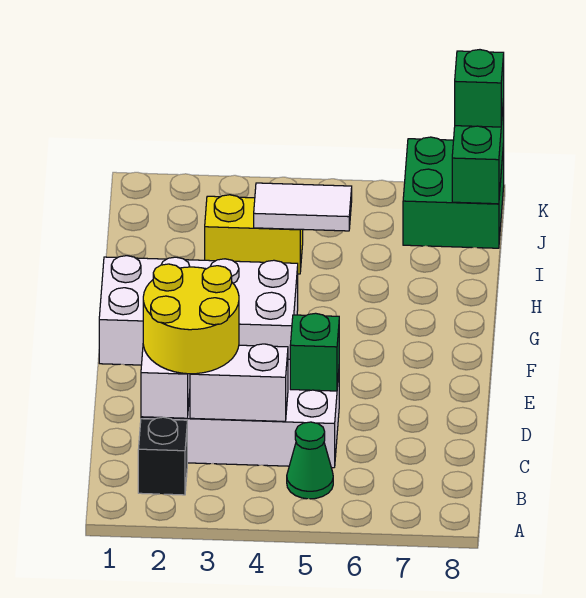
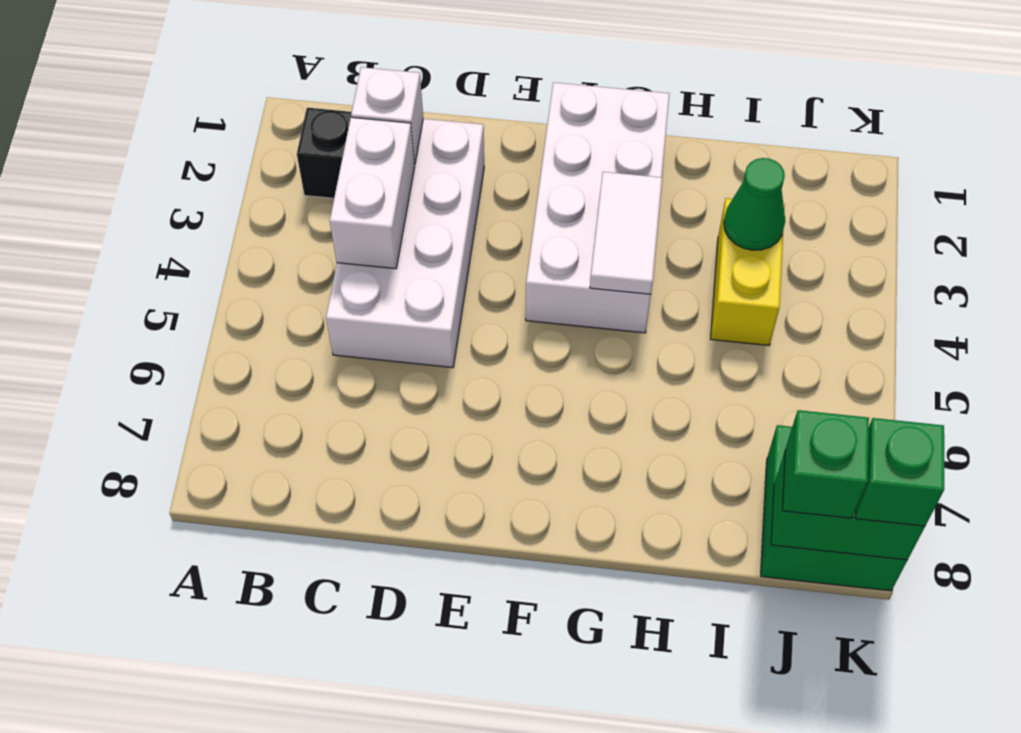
green cone B5 level 1 -> green cone I3 level 2
yellow round brick C2:D3 level 3 -> none
green brick D5 level 2 -> green brick J8 level 3
white tile I4:I5 level 2 -> white tile G3:G4 level 2

